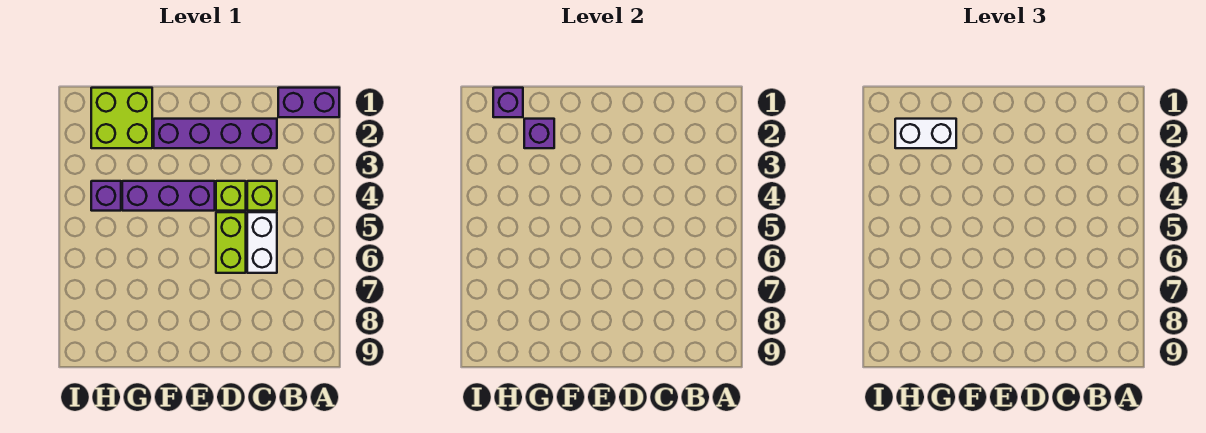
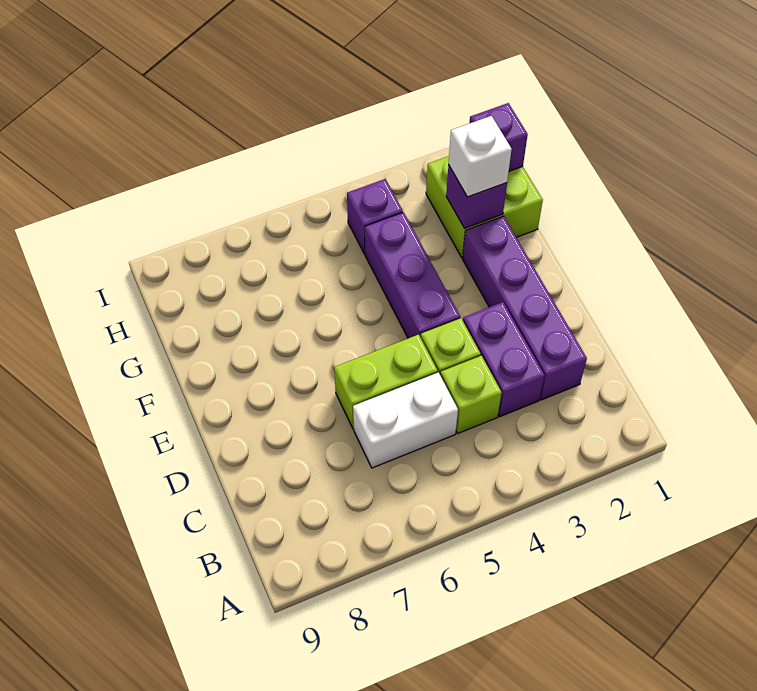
purple brick A1:B1 level 1 -> purple brick C3:D3 level 1
white brick G2:H2 level 3 -> white brick G2 level 3

